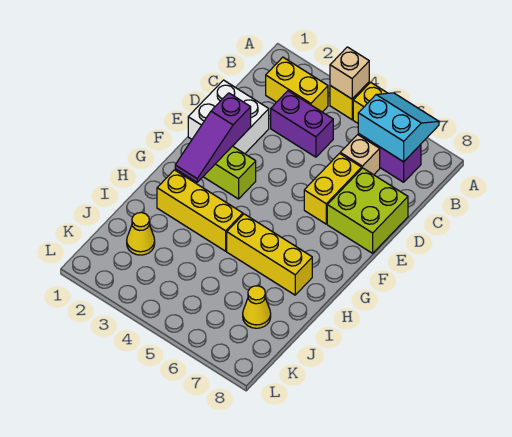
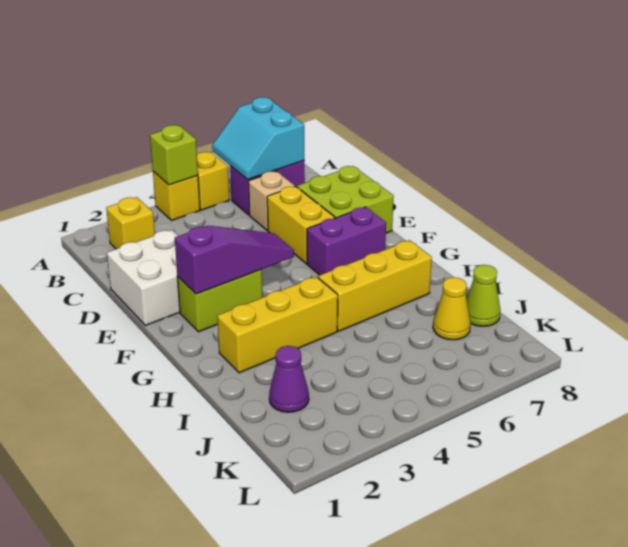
tan brick A4 level 2 -> lime brick A4 level 2
cyan slope A6:B7 level 2 top B -> cyan slope A6:B7 level 2 top 7
yellow brick B2:B3 level 1 -> yellow brick B2 level 1
purple brick C3:C4 level 1 -> purple brick F6:F7 level 1
purple slope E2:G2 level 2 top E -> purple slope F2:F4 level 2 top 2
yellow cone J2 level 1 -> purple cone J2 level 1
none -> lime cone J8 level 1

